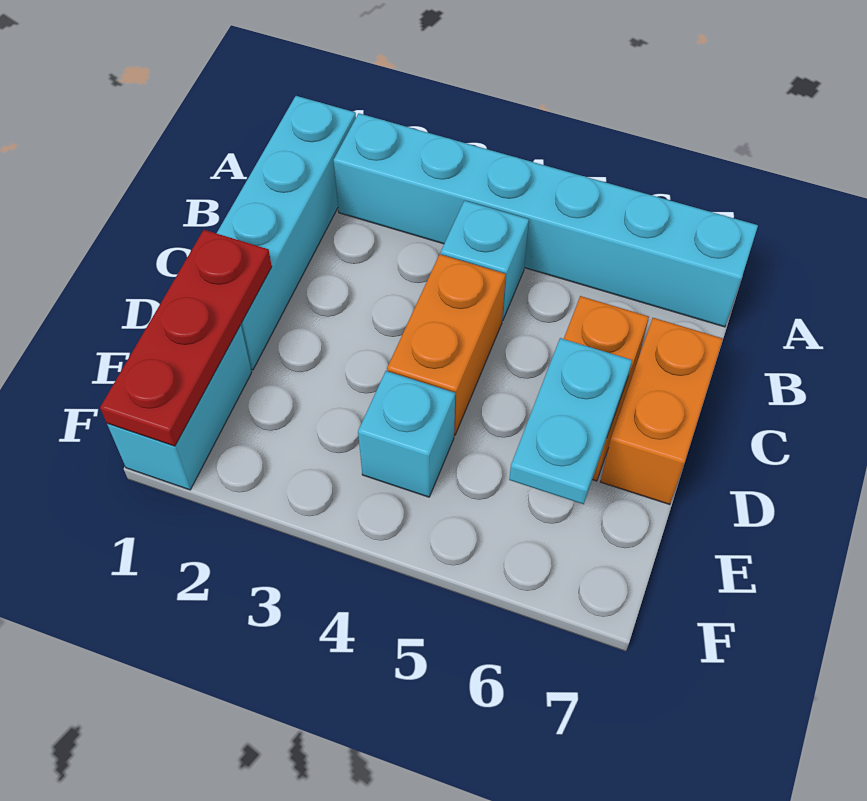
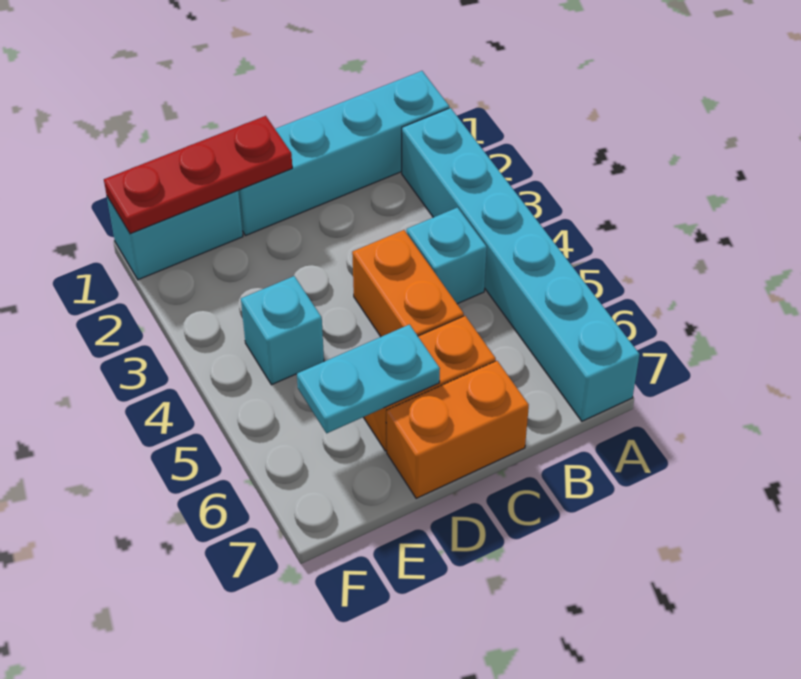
orange brick C4:D4 level 1 -> orange brick C4:C5 level 1

